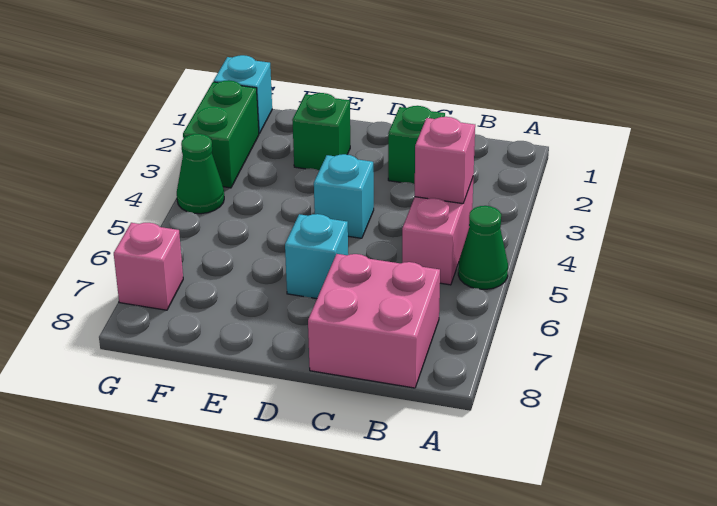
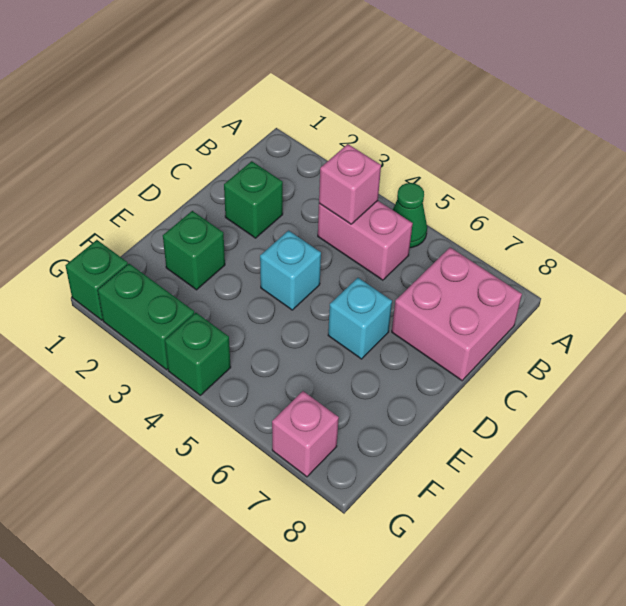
cyan brick G1 level 1 -> green brick G1 level 1
green cone G4 level 1 -> green brick G4 level 1

